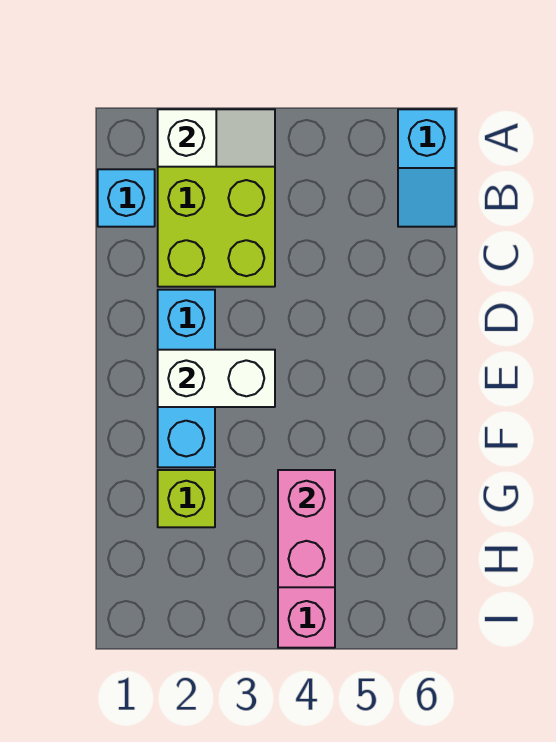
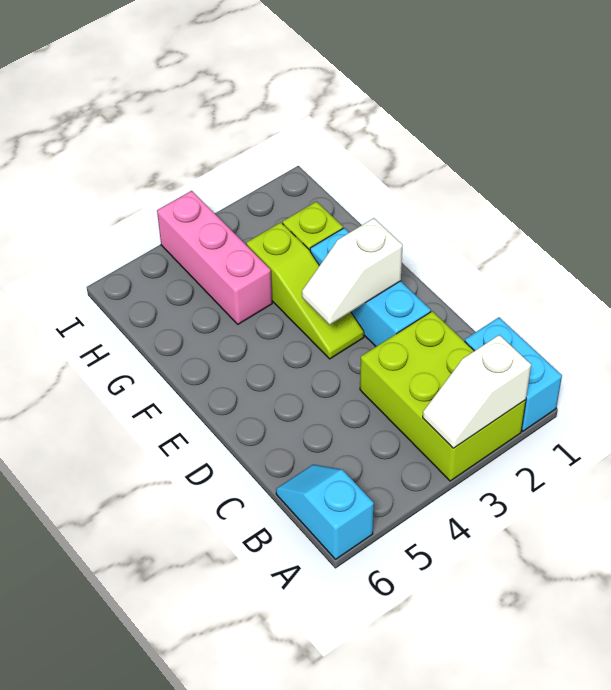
cyan brick B1 level 1 -> cyan brick A1:B1 level 1
white brick E2:E3 level 2 -> white slope E2:E3 level 2 top 2
none -> lime slope E3:G3 level 1 top G
pink brick G4:H4 level 2 -> none

